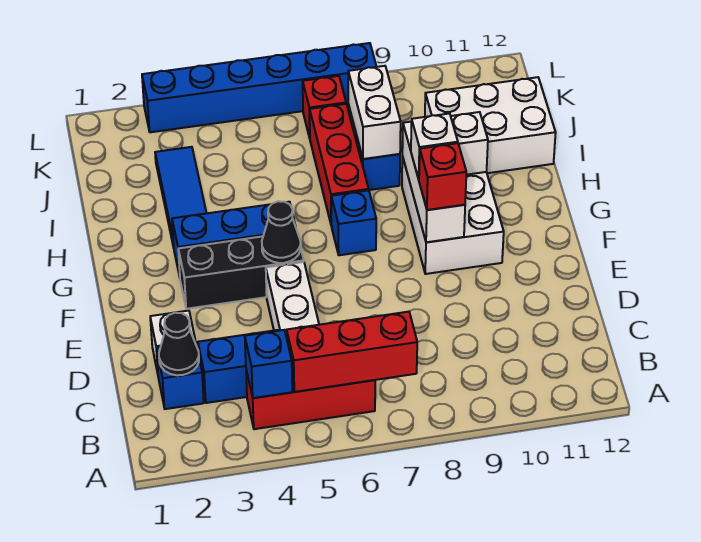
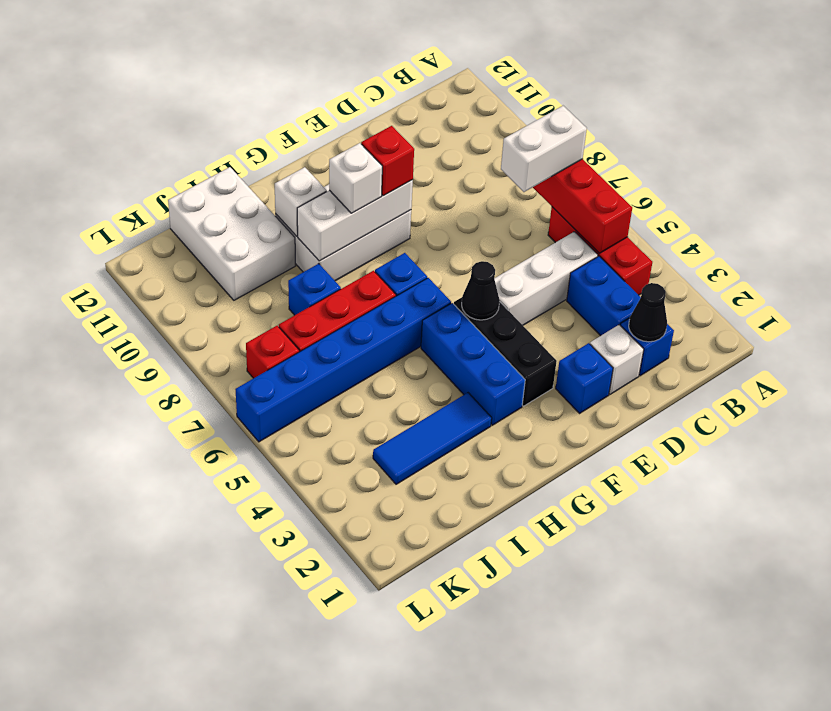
blue brick B4 level 2 -> blue brick E2 level 1
white brick I8:J8 level 2 -> white brick B7:C7 level 3
blue brick L3:L8 level 1 -> blue brick G6:L6 level 1

